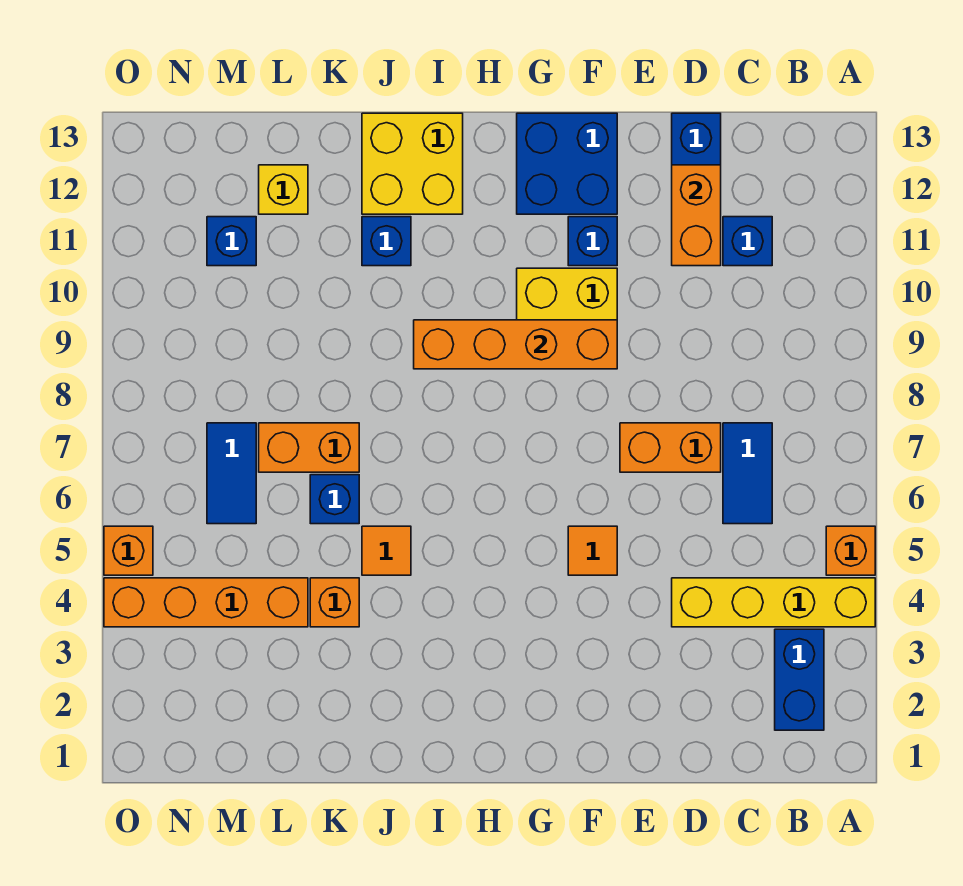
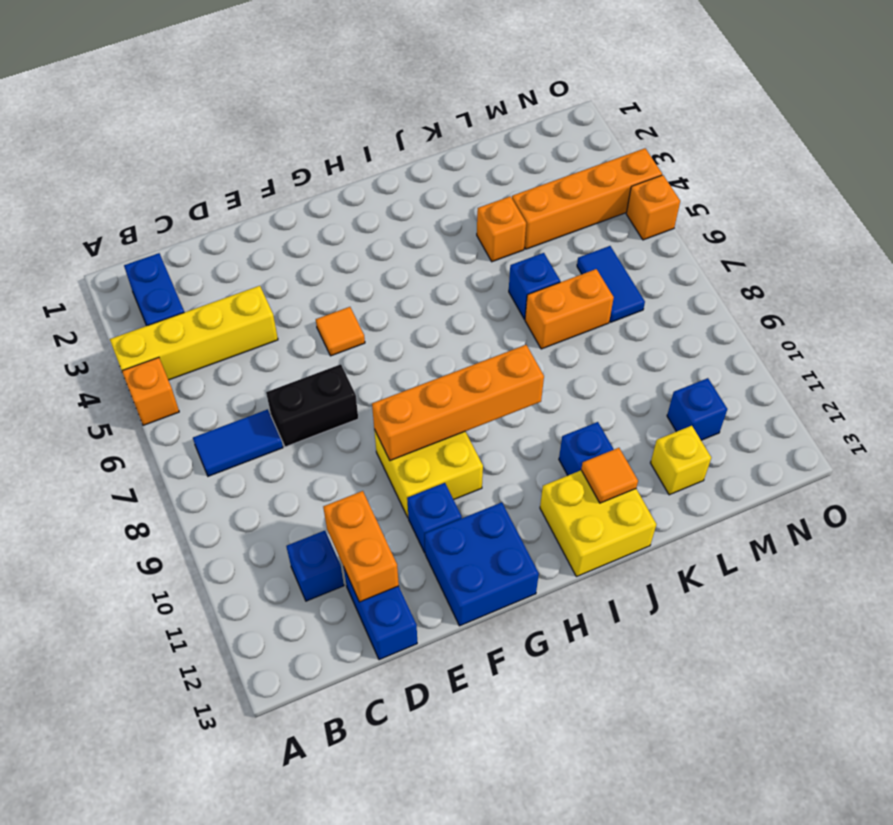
blue tile C6:C7 level 1 -> blue tile B7:C7 level 1
orange brick D7:E7 level 1 -> black brick D7:E7 level 1
orange tile J5 level 1 -> orange tile J12 level 2

